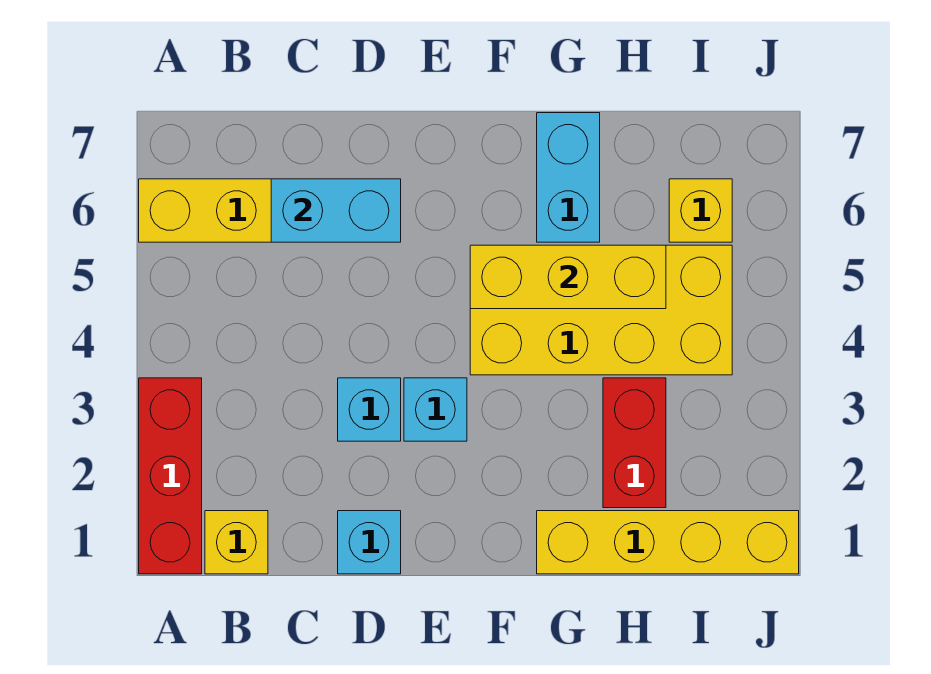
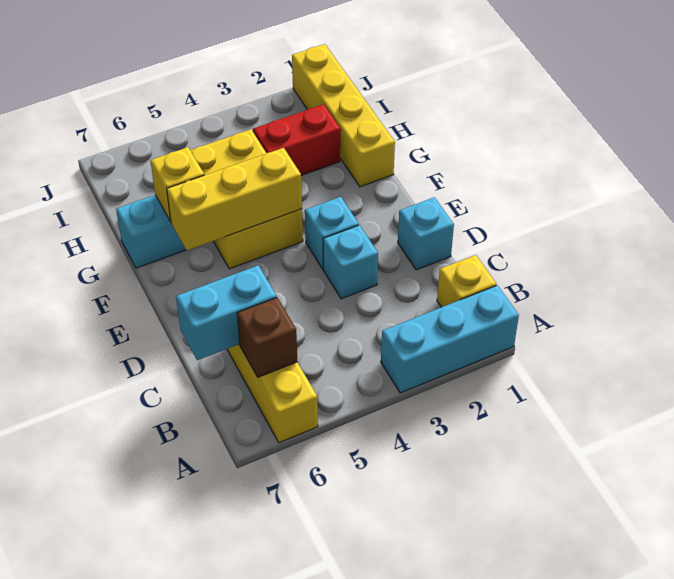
red brick A1:A3 level 1 -> cyan brick A1:A3 level 1
none -> brown brick B6 level 2
cyan brick C6:D6 level 2 -> cyan brick C6:C7 level 2
yellow brick F4:I5 level 1 -> yellow brick F4:H5 level 1
yellow brick F5:H5 level 2 -> yellow brick F4:F6 level 2
yellow brick I6 level 1 -> yellow brick G6 level 2

